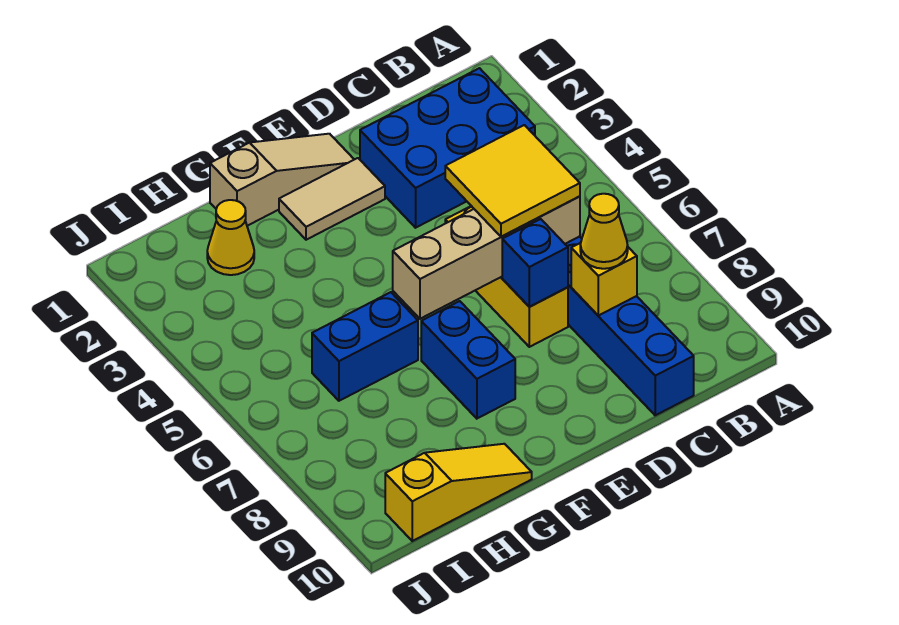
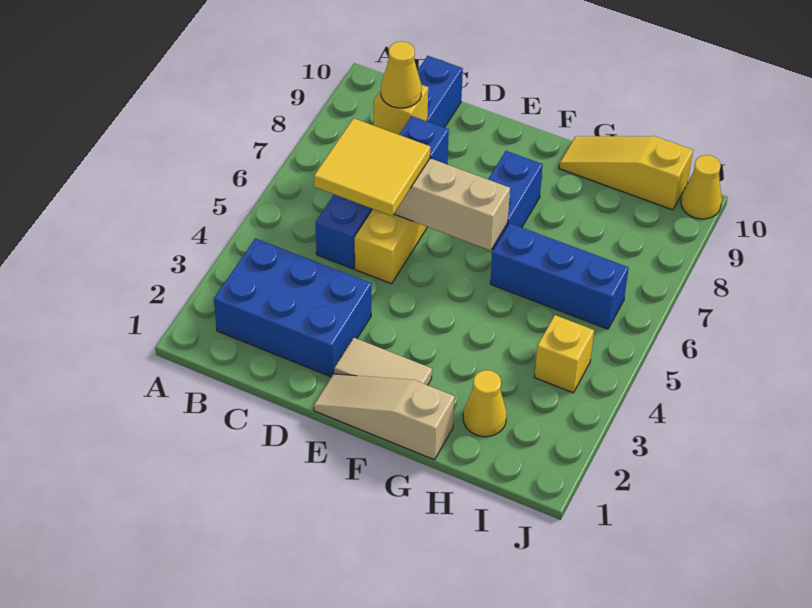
blue brick G6:H6 level 1 -> blue brick G6:I6 level 1
none -> yellow brick I4 level 1
none -> yellow cone J10 level 1

